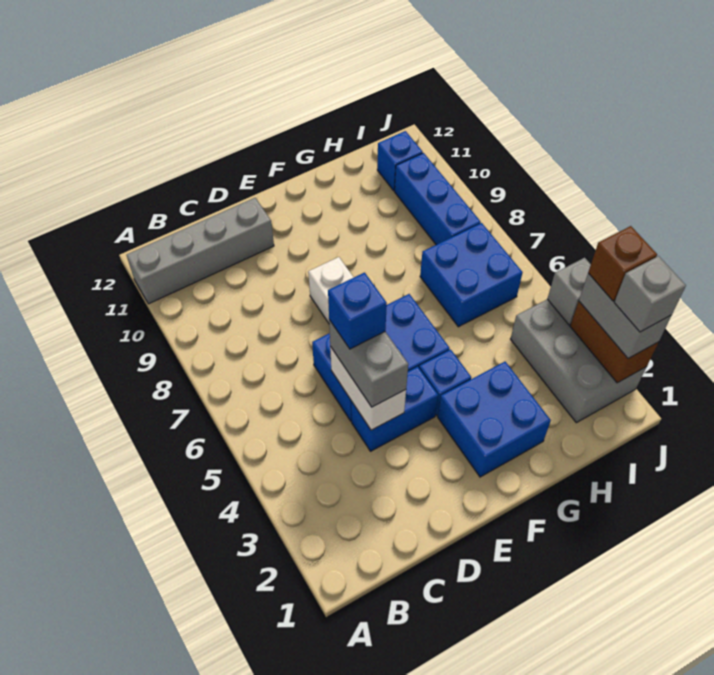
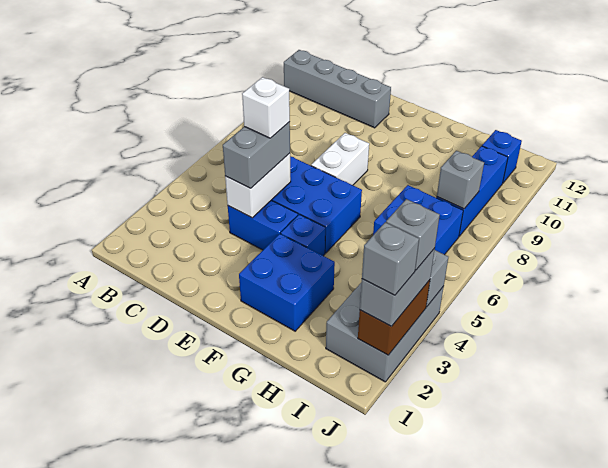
blue brick D5 level 4 -> white brick D5 level 4
none -> grey brick I8 level 2
brown brick J3 level 4 -> grey brick J3 level 4

